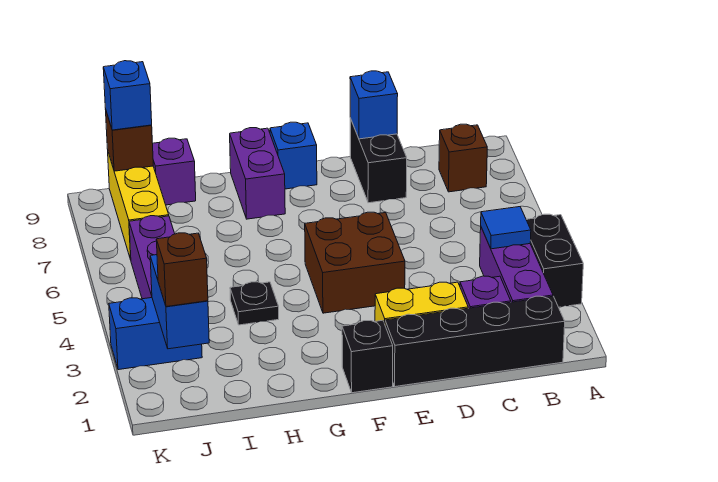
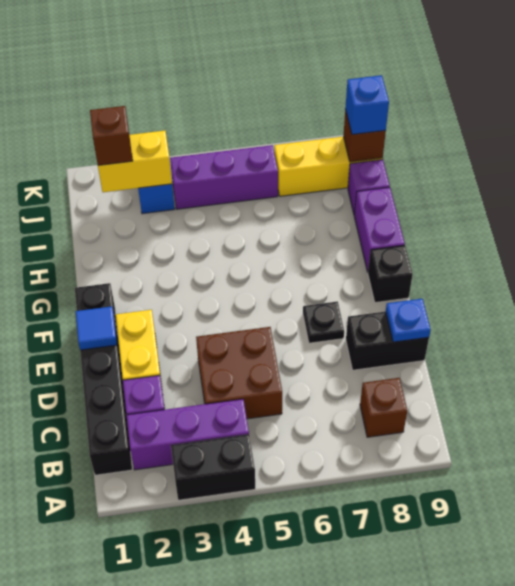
blue tile B4 level 2 -> blue tile E1 level 2
blue brick D9 level 2 -> blue plate D9 level 2
brown brick E4:F5 level 1 -> brown brick C4:D5 level 1
blue brick F9 level 1 -> black brick F9 level 1
purple brick G8:G9 level 1 -> purple brick G9:H9 level 1
black plate H4 level 1 -> black plate E7 level 1
blue brick J2:J3 level 2 -> yellow brick J2:J3 level 2

